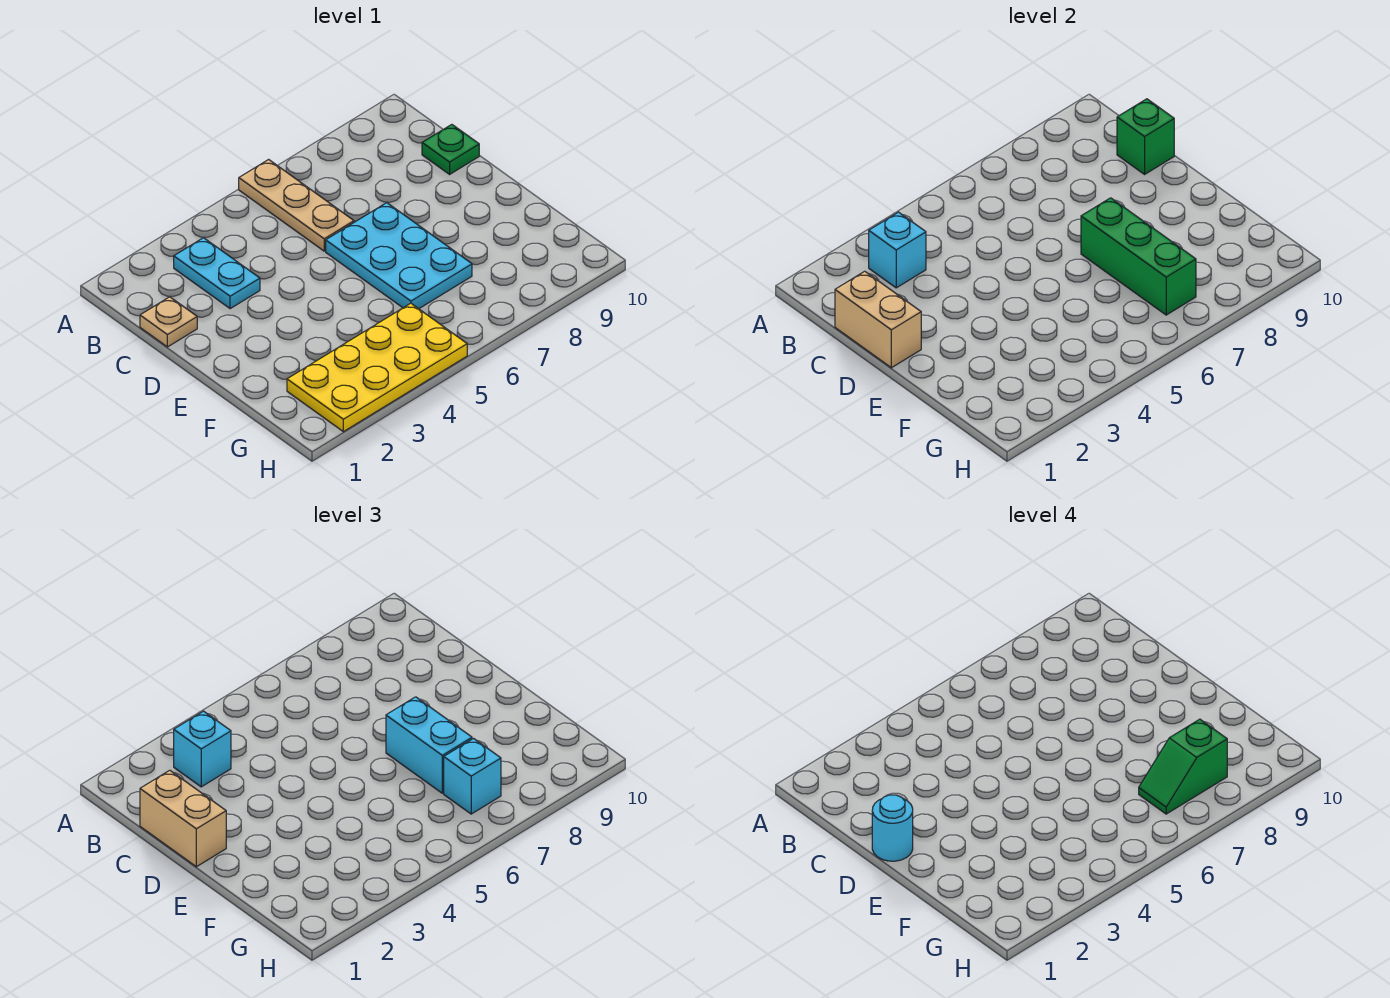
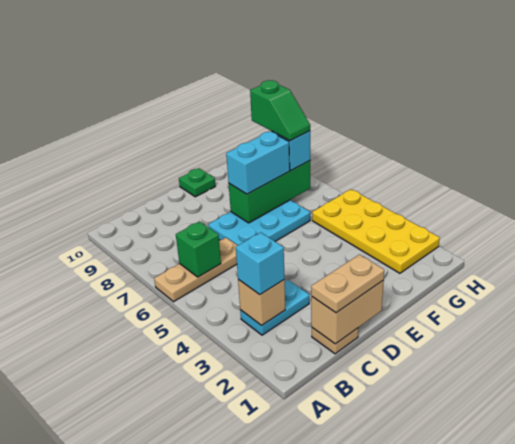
cyan brick B3 level 2 -> tan brick B3 level 2
tan brick C1:D1 level 3 -> tan plate C1:D1 level 3
green plate C10 level 1 -> green plate E10 level 1
green brick C10 level 2 -> green brick B6 level 2
cyan round brick D1 level 4 -> none

